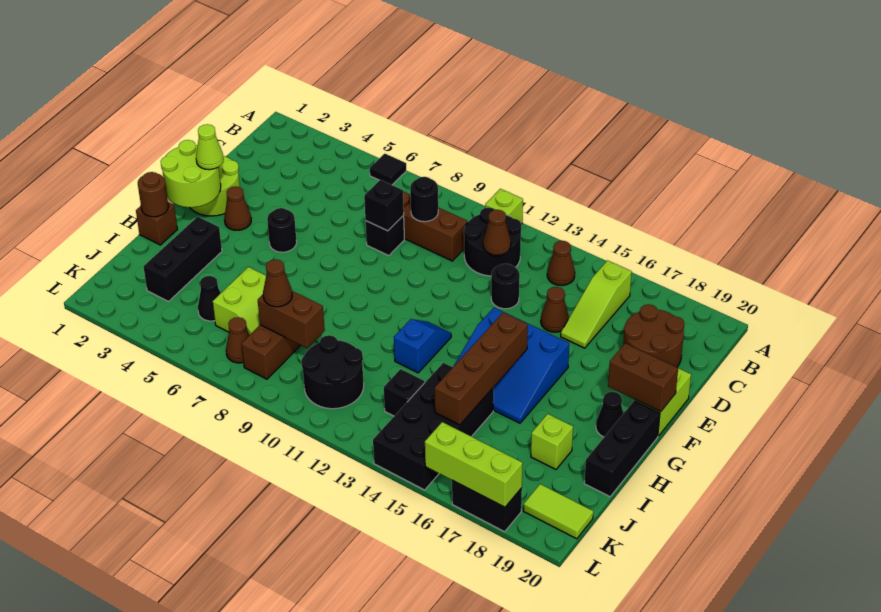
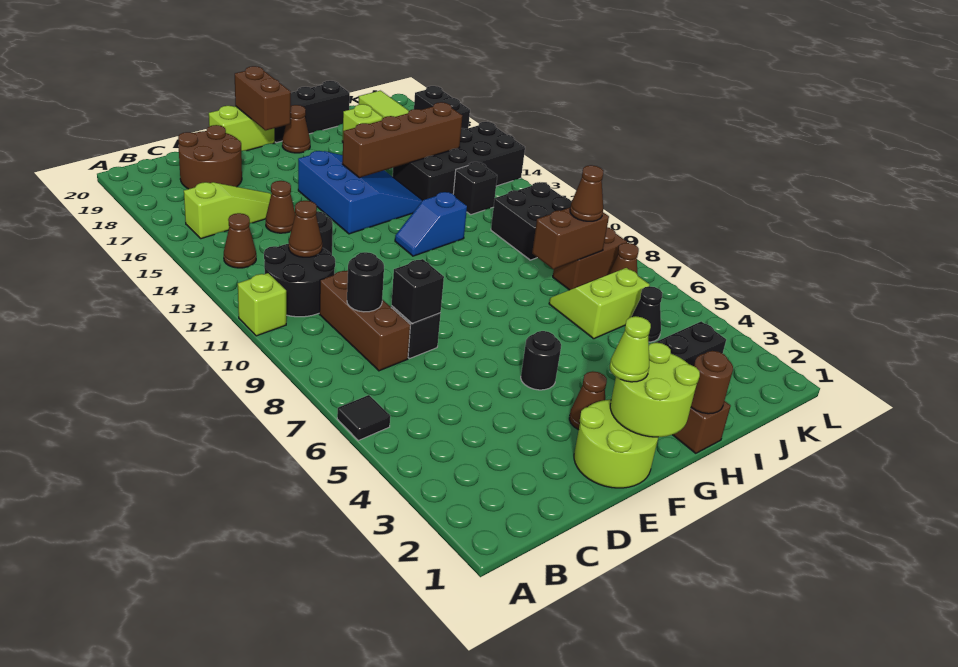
black cone G19 level 1 -> brown cone G19 level 1
brown brick J8:J9 level 2 -> brown brick I8:J8 level 2
black round brick J10:K11 level 1 -> black brick J10:K11 level 1
lime brick L16:L18 level 2 -> none

